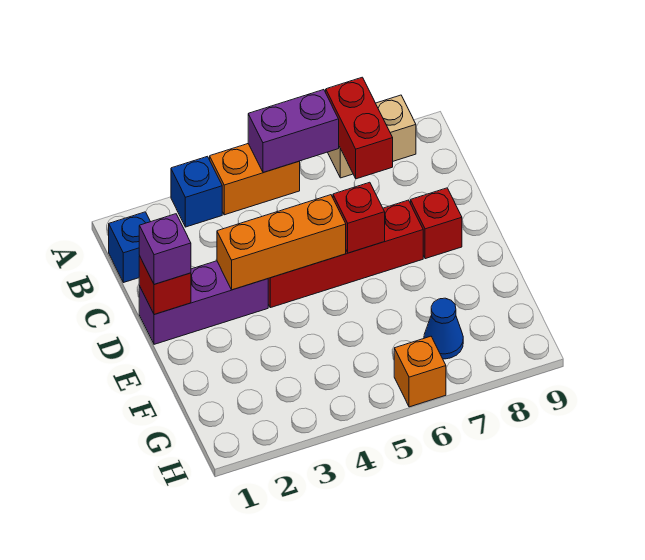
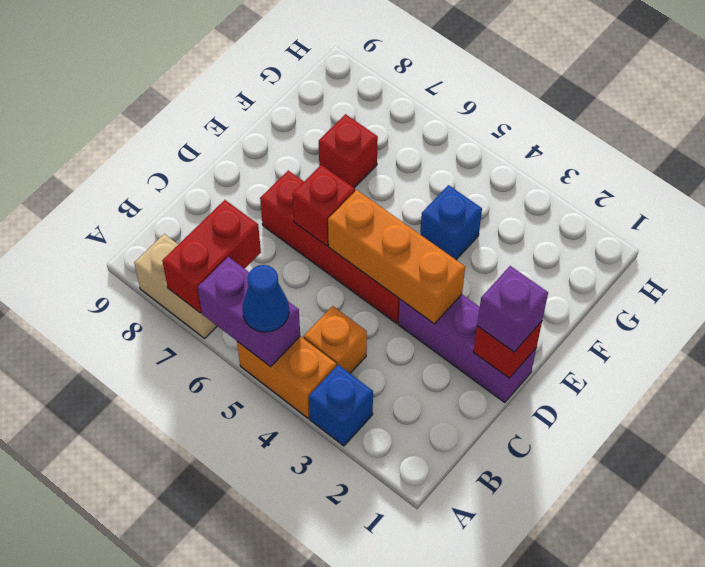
blue brick B1 level 1 -> blue brick F4 level 1
red brick D8 level 1 -> red brick F7 level 1
blue cone G7 level 1 -> blue cone A5 level 3
orange brick H6 level 1 -> orange brick B4 level 1

